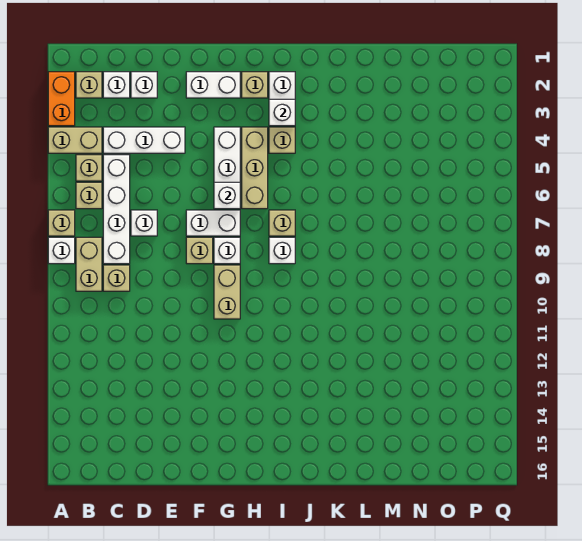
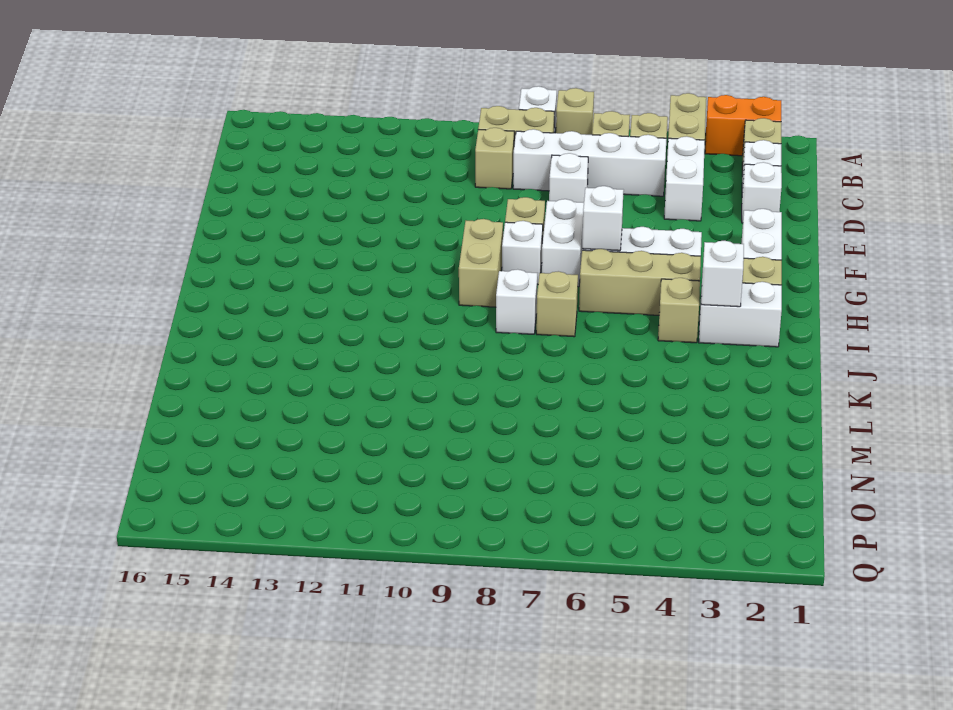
white brick C4:E4 level 1 -> white brick C4:D4 level 1
tan brick G9:G10 level 1 -> tan brick G9:H9 level 1

